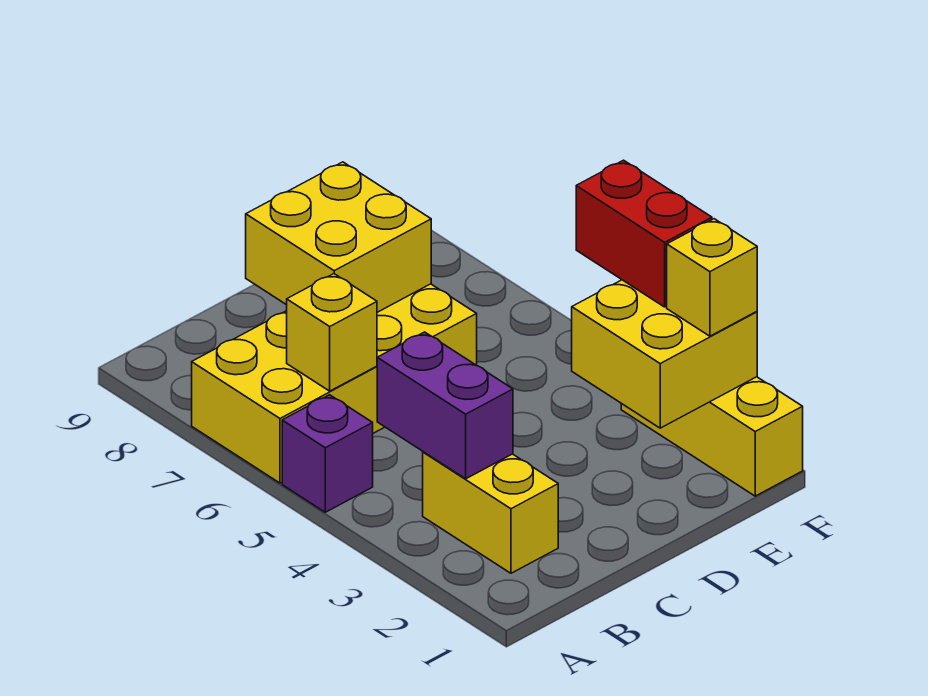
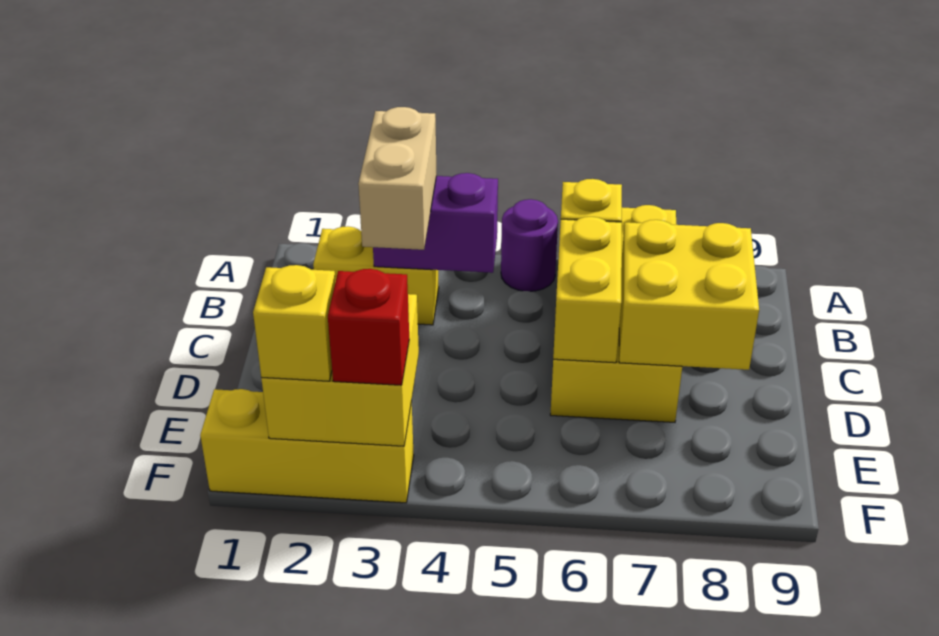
purple brick A5 level 1 -> purple round brick A5 level 1
none -> tan brick B3:C3 level 3
none -> yellow brick C6:D6 level 2
red brick F3:F4 level 3 -> red brick F3 level 3

